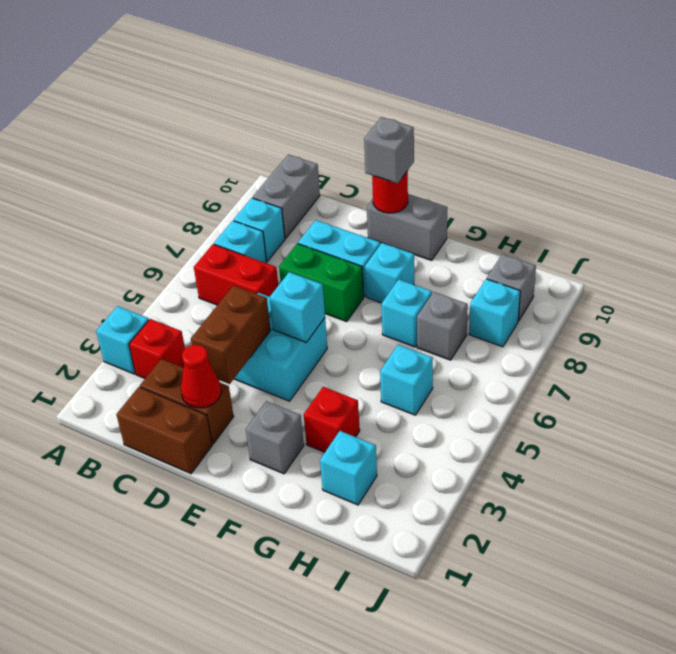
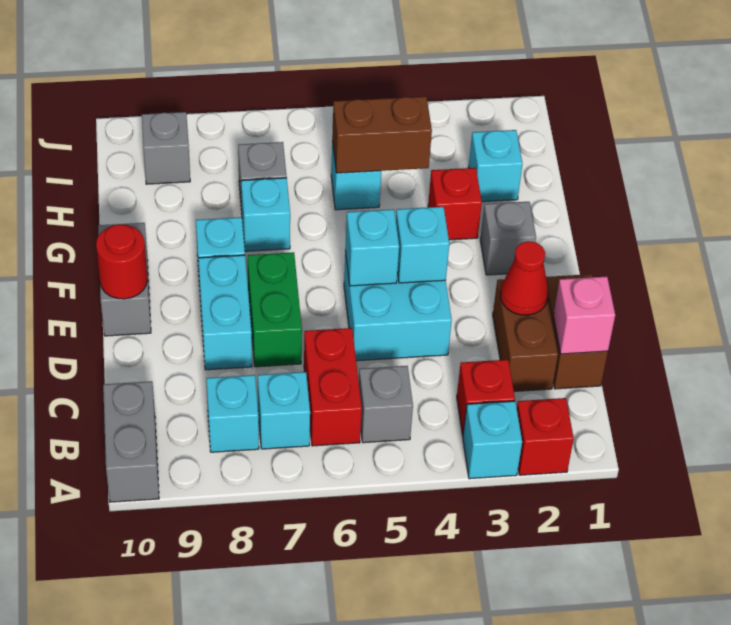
none -> red brick A2 level 1
grey brick B9:B10 level 1 -> grey brick A10:B10 level 1
none -> pink brick C1 level 2
brown brick D3:D4 level 2 -> brown brick H4:H5 level 2
grey brick E10 level 3 -> grey brick B5 level 1
cyan brick I8 level 1 -> cyan brick E4 level 2

